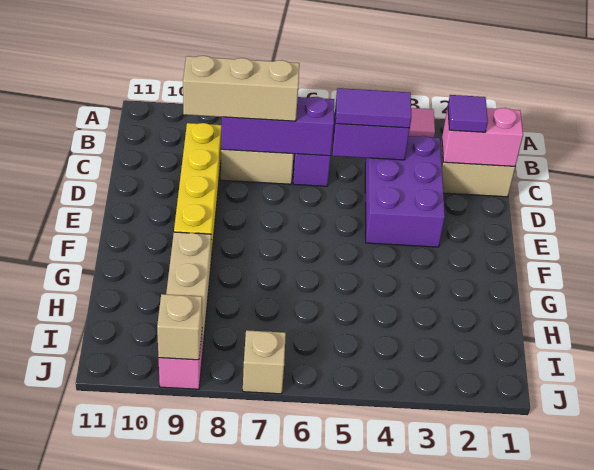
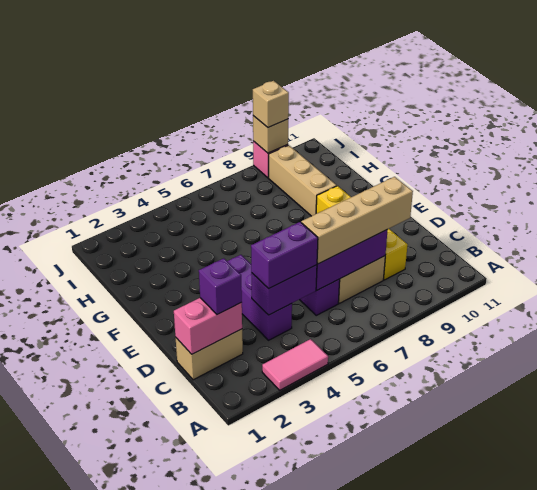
purple tile C2 level 3 -> purple brick C2 level 3
purple brick C3:E4 level 1 -> purple brick C4:E4 level 1
purple tile C4:C5 level 3 -> purple brick C4:C5 level 3
tan brick C7:C9 level 3 -> tan brick C6:C9 level 3
tan brick J7 level 1 -> tan brick J9 level 3

